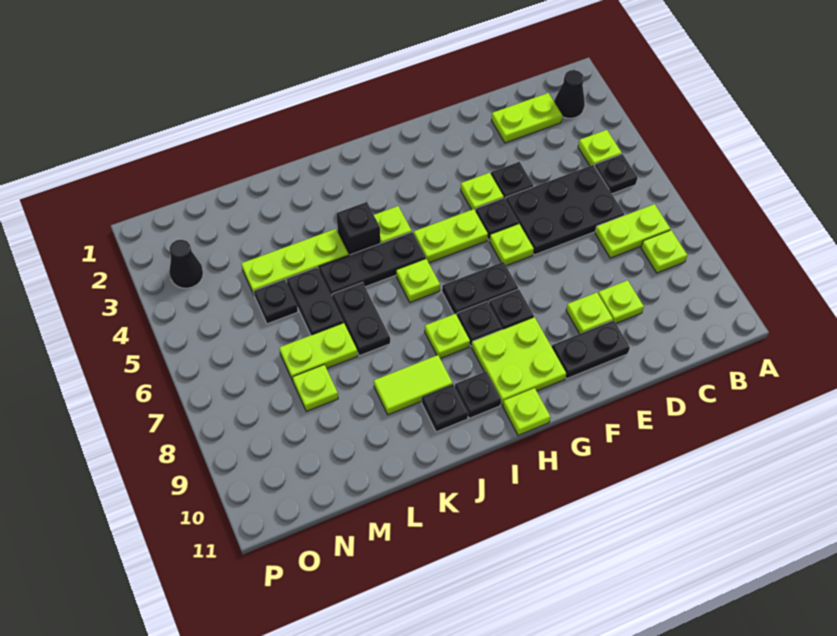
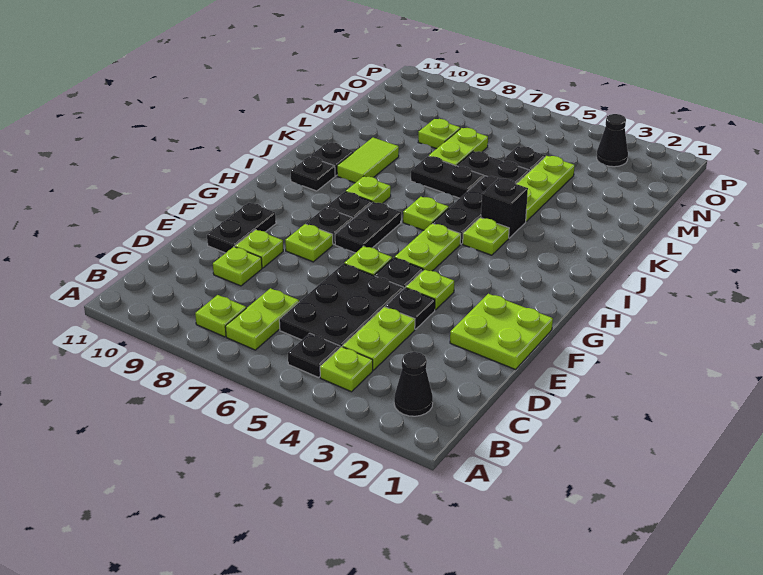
lime plate C2:D2 level 1 -> lime plate C4:D4 level 1
lime plate G9:H10 level 1 -> lime plate E1:F2 level 1
lime plate H11 level 1 -> lime plate F8 level 1

